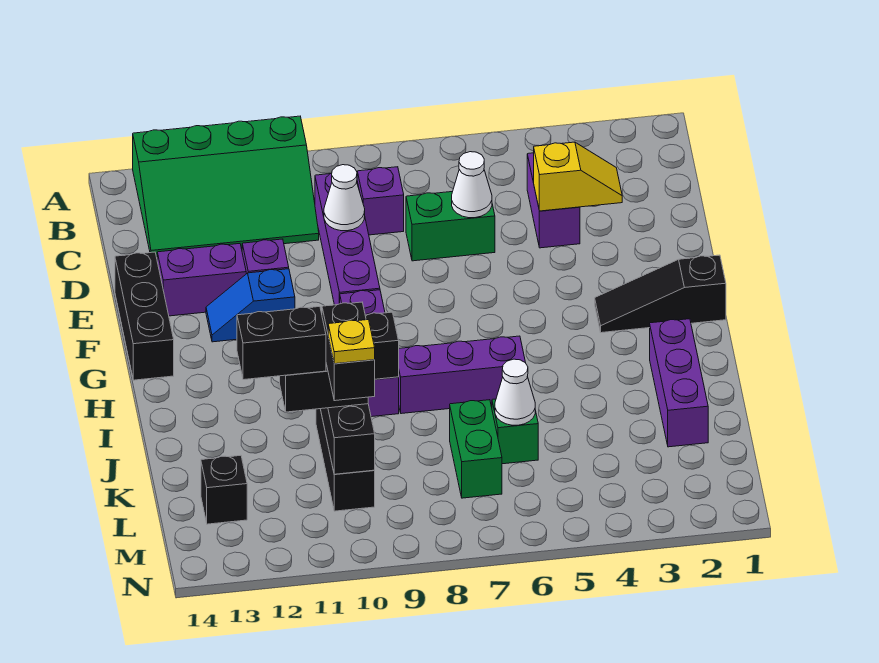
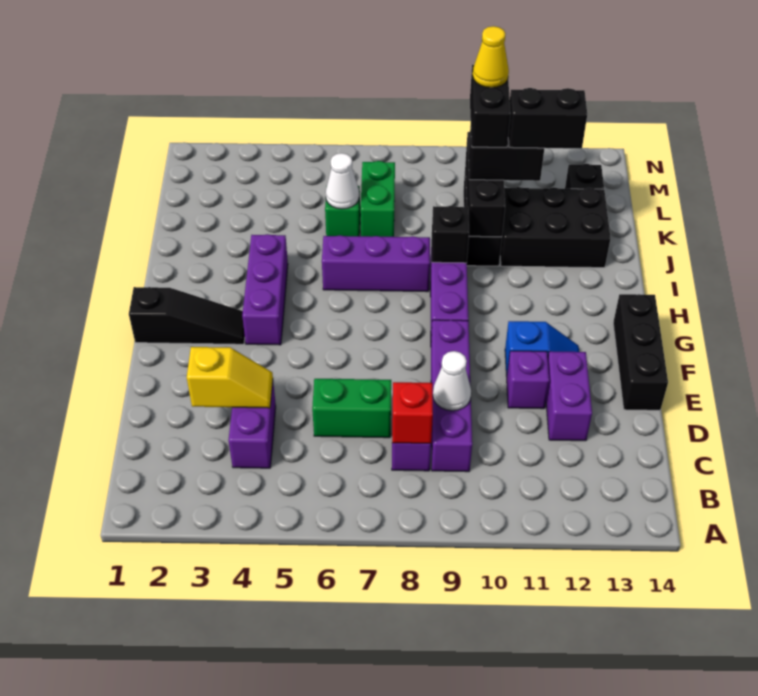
green slope A10:C13 level 1 top A -> none
none -> red brick C8 level 2
yellow slope D3:D4 level 2 top 4 -> yellow slope D3:D4 level 2 top 3
white cone D6 level 2 -> none
purple brick E12:E13 level 1 -> purple brick D12:E12 level 1
purple brick I2:K2 level 1 -> purple brick G4:I4 level 1
none -> black brick J11:K13 level 1
yellow plate L10 level 5 -> yellow cone L10 level 5

